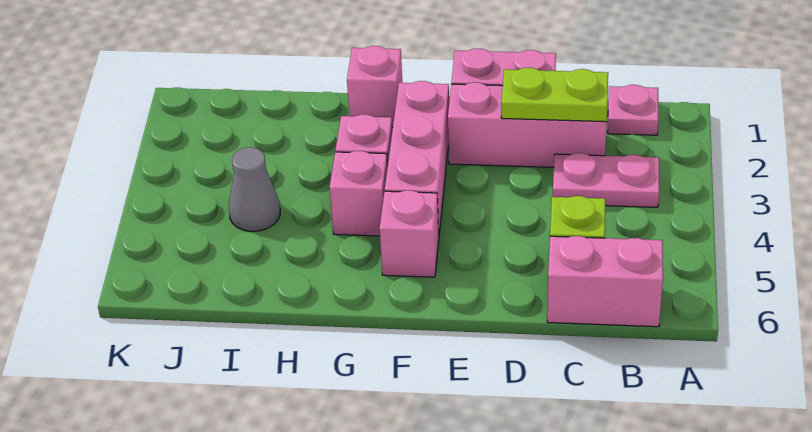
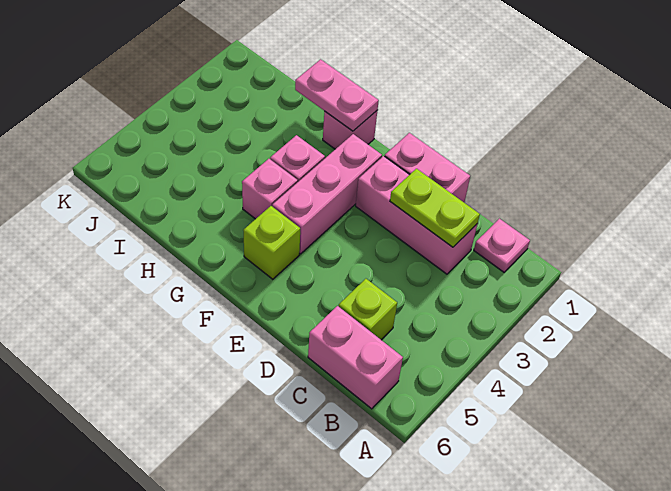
pink plate B3:C3 level 1 -> pink plate G1:H1 level 2
pink brick F5 level 1 -> lime brick F5 level 1
grey cone I4 level 1 -> none

